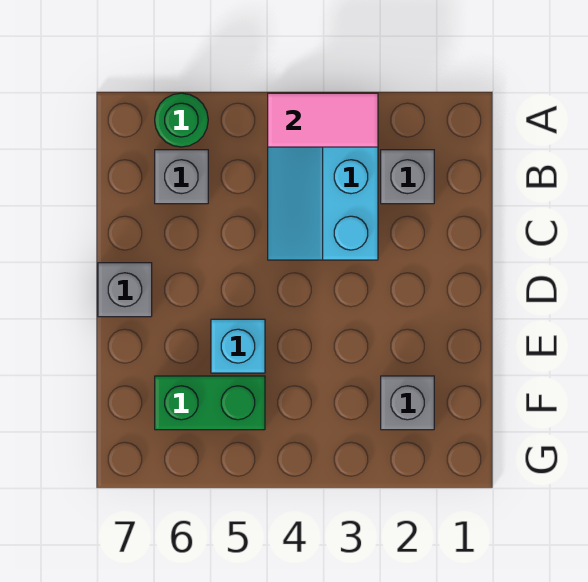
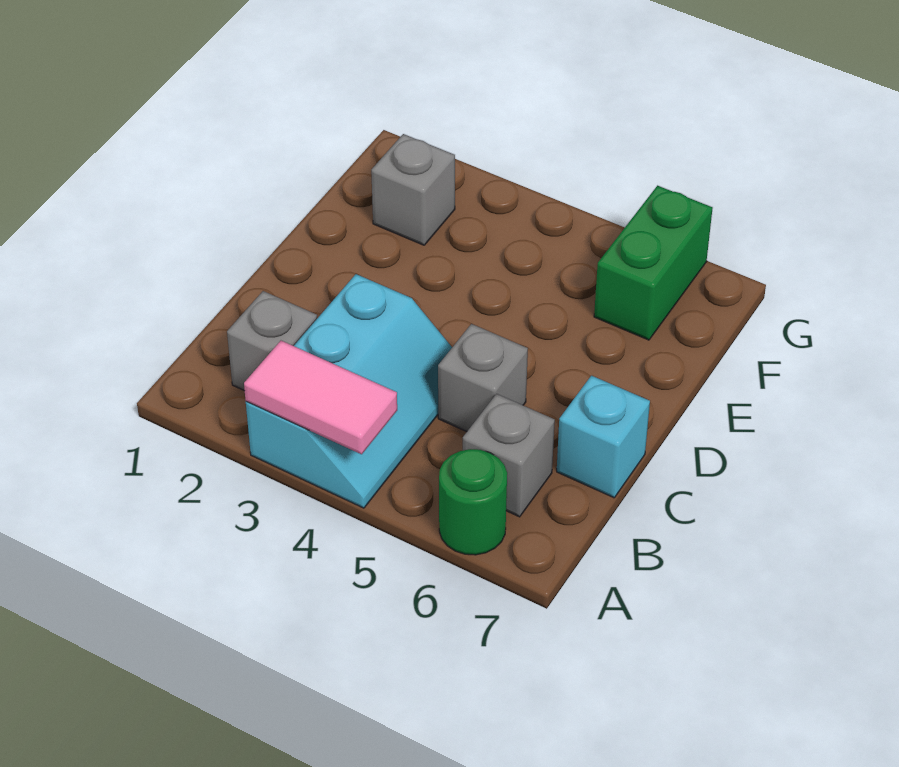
grey brick D7 level 1 -> grey brick C5 level 1
cyan brick E5 level 1 -> cyan brick C7 level 1
green brick F5:F6 level 1 -> green brick F6:G6 level 1

